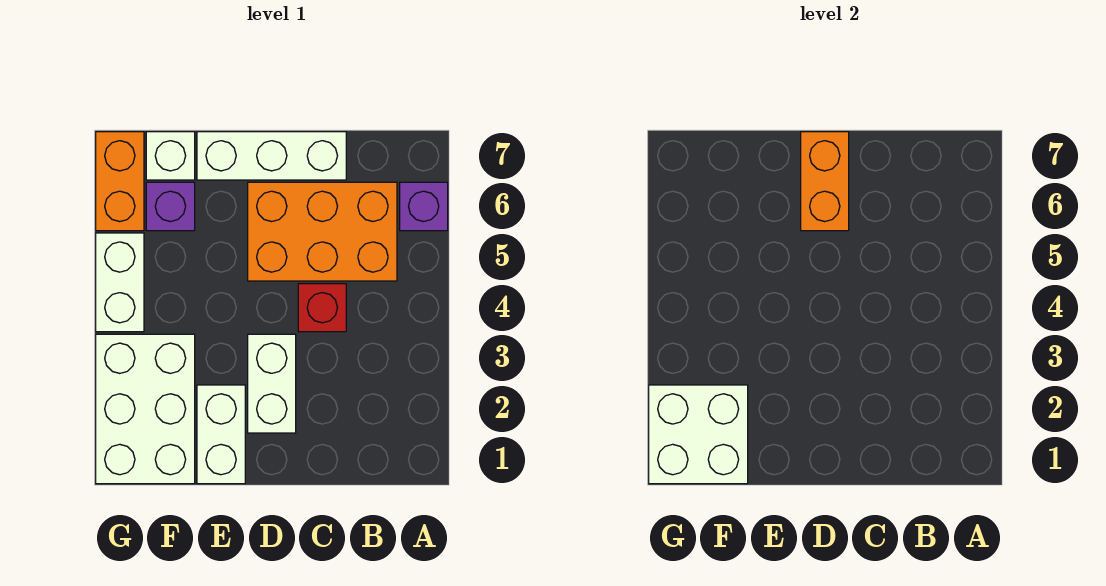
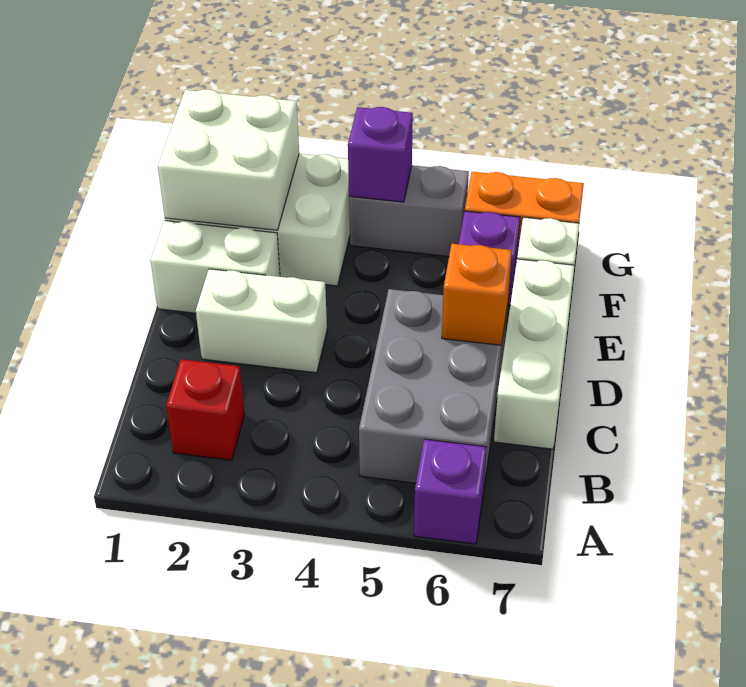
orange brick B5:D6 level 1 -> grey brick B5:D6 level 1
red brick C4 level 1 -> red brick B2 level 1
orange brick D6:D7 level 2 -> orange brick D6 level 2
white brick G4:G5 level 1 -> grey brick G4:G5 level 1
none -> purple brick G4 level 2

